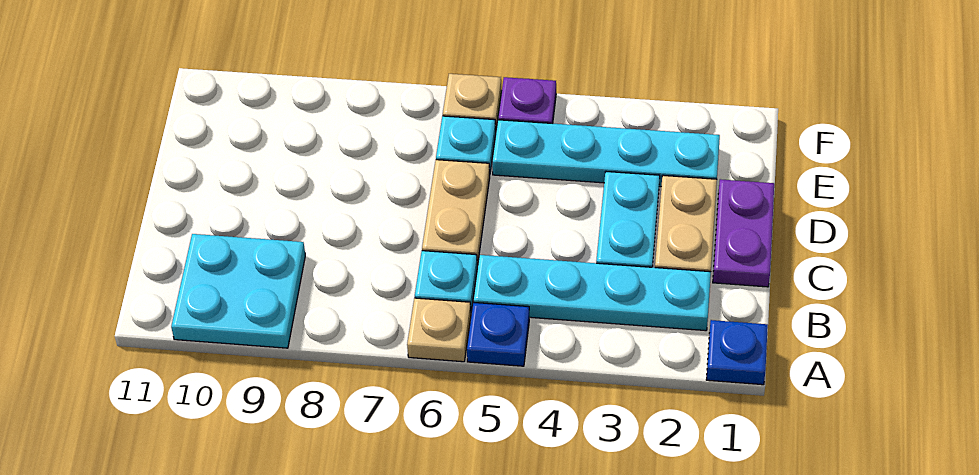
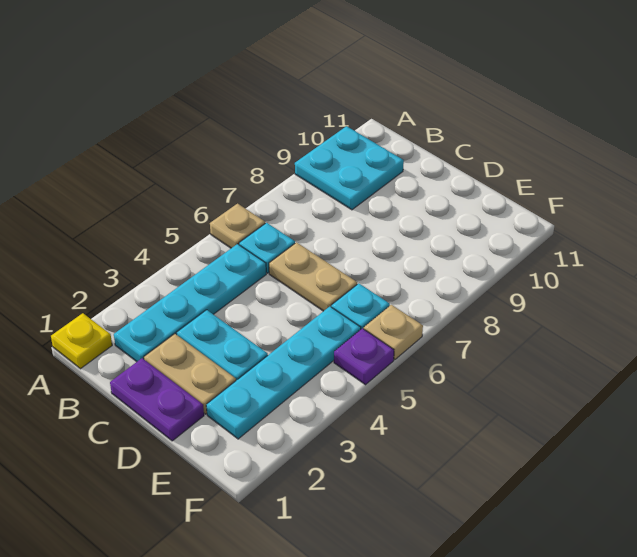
blue plate A1 level 1 -> yellow plate A1 level 1
blue plate A5 level 1 -> none

